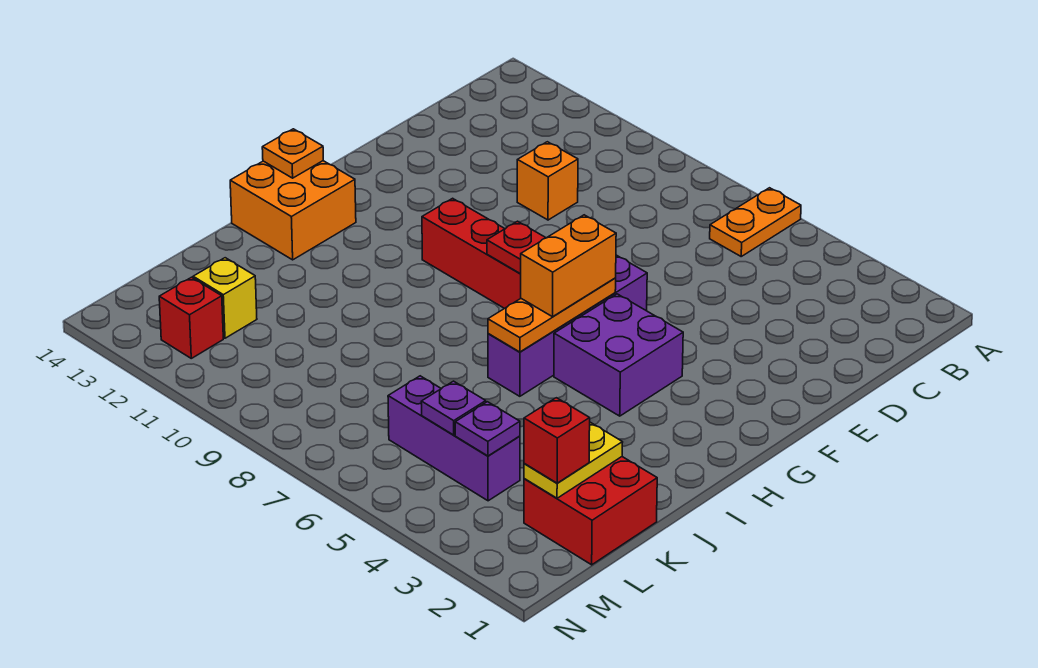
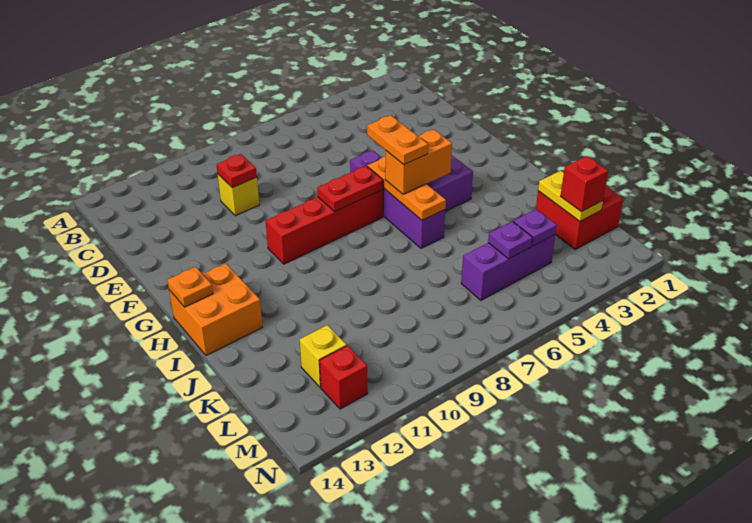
orange plate A6:B6 level 1 -> orange plate G6:H6 level 4
orange brick D10 level 1 -> yellow brick D10 level 1
none -> red plate D10 level 2
orange brick G6:H6 level 3 -> orange brick H5:H6 level 3

